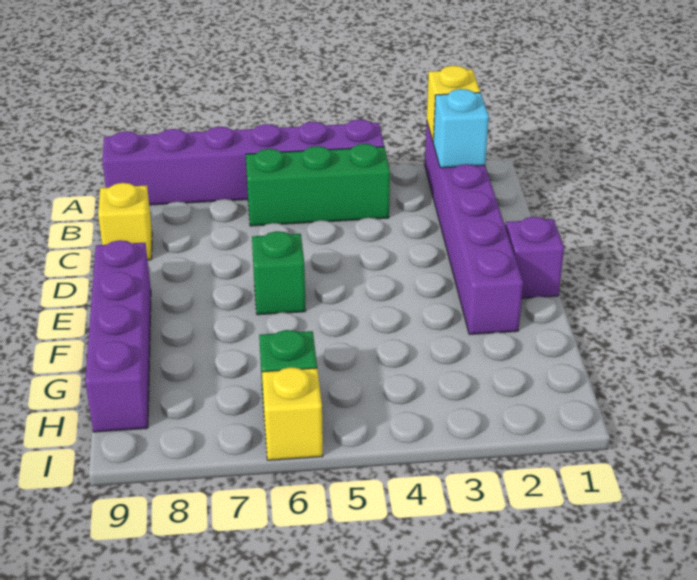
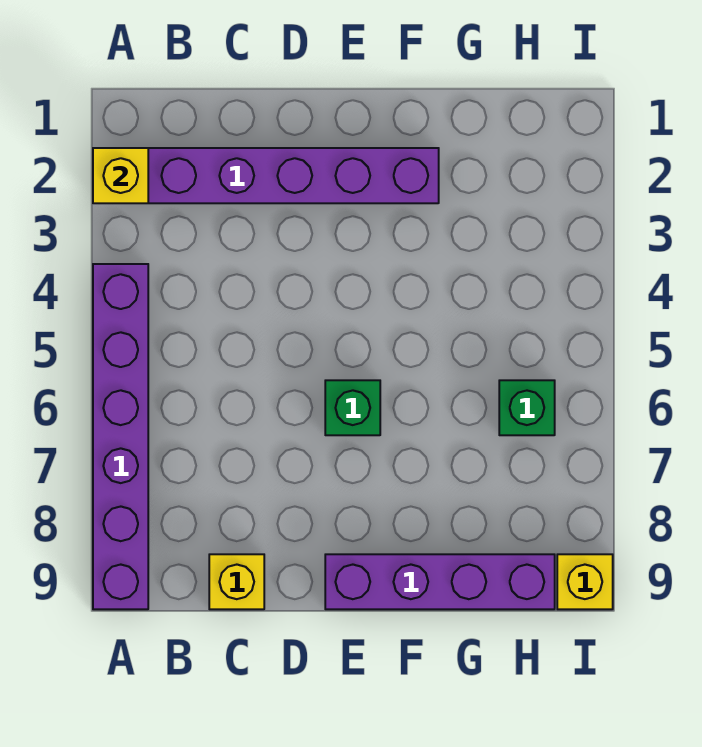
cyan brick B2 level 2 -> none
green brick B4:B6 level 1 -> none
purple brick E1 level 1 -> none
yellow brick I6 level 1 -> yellow brick I9 level 1

